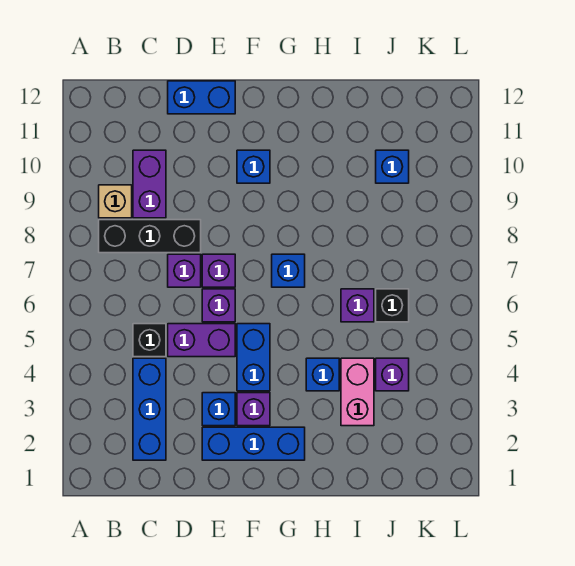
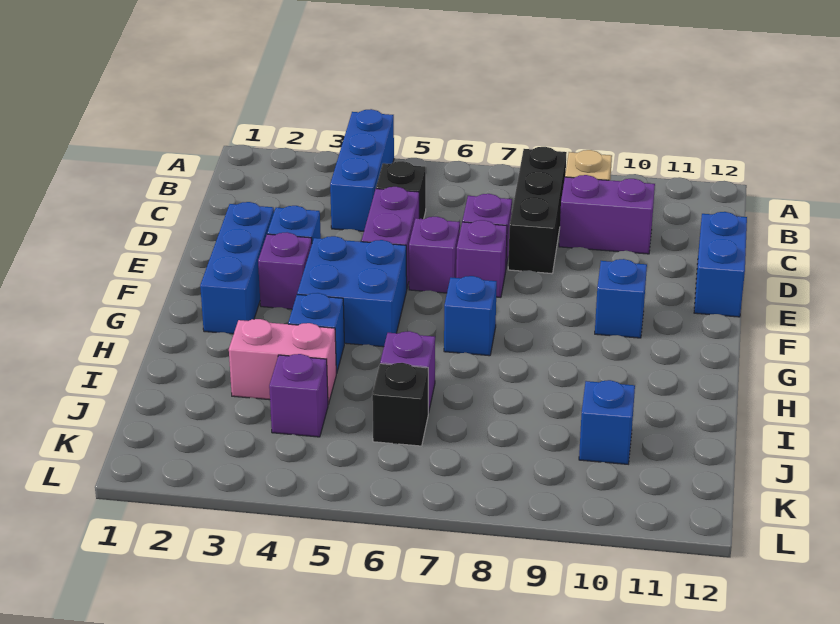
blue brick C2:C4 level 1 -> blue brick A4:C4 level 1
blue brick F4:F5 level 1 -> blue brick F4:G5 level 1

